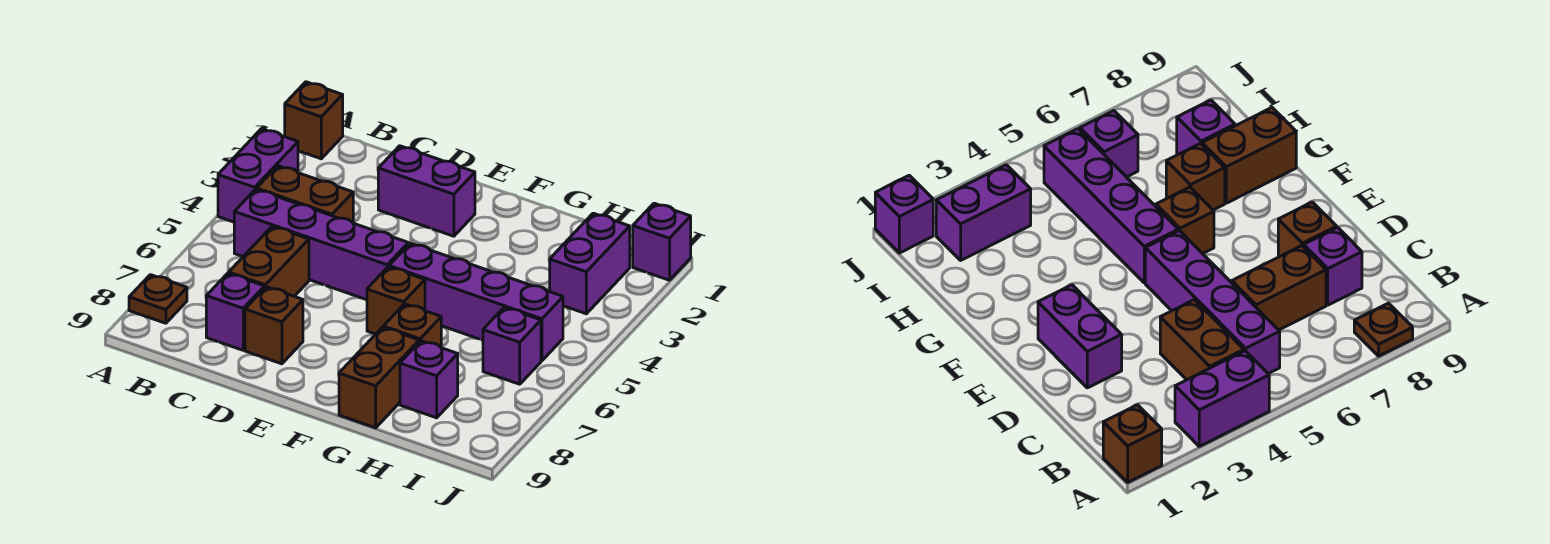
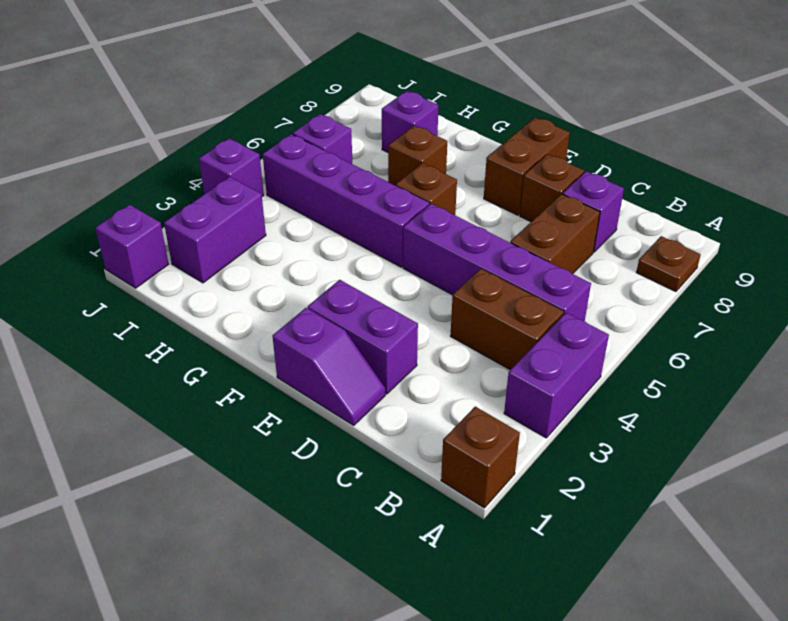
none -> purple slope D1:E1 level 1 top E
brown brick G8:G9 level 1 -> brown brick E8:E9 level 1
none -> purple brick J4 level 1

